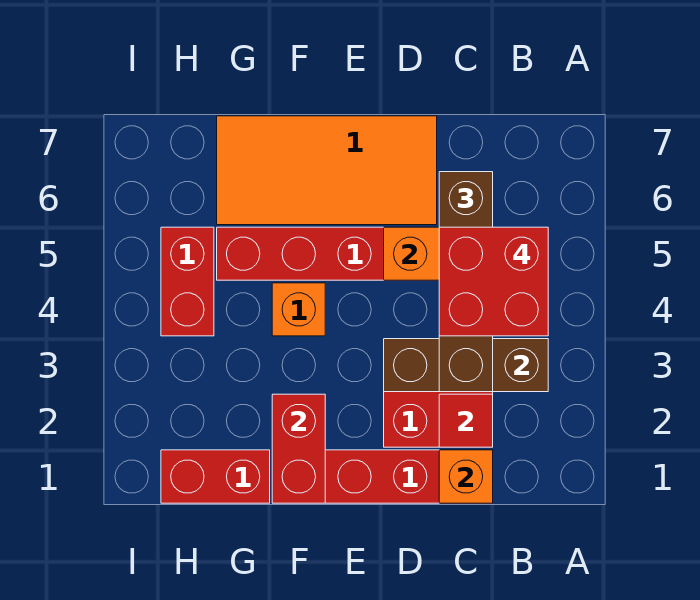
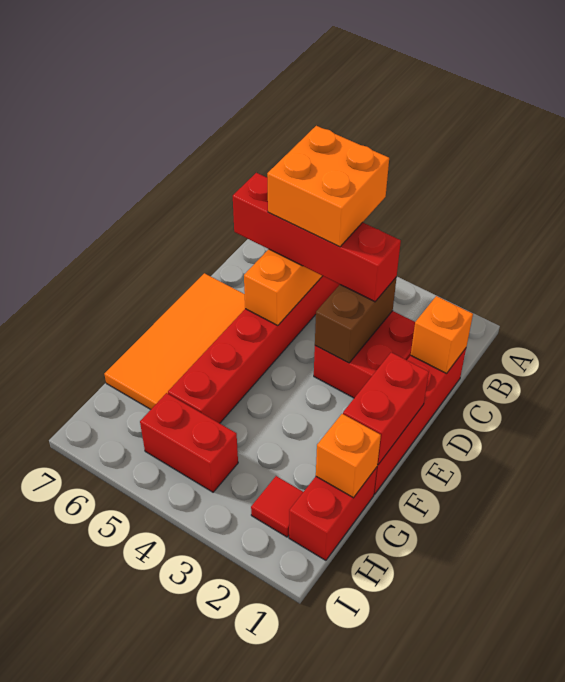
brown brick B3:D3 level 2 -> brown brick C3:D3 level 2
red brick B4:C5 level 4 -> orange brick B4:C5 level 4
red tile C2 level 2 -> red tile H2 level 1
brown brick C3:C6 level 3 -> red brick C3:C6 level 3
red brick F1:F2 level 2 -> red brick E1:F1 level 2
orange brick F4 level 1 -> orange brick G1 level 2

